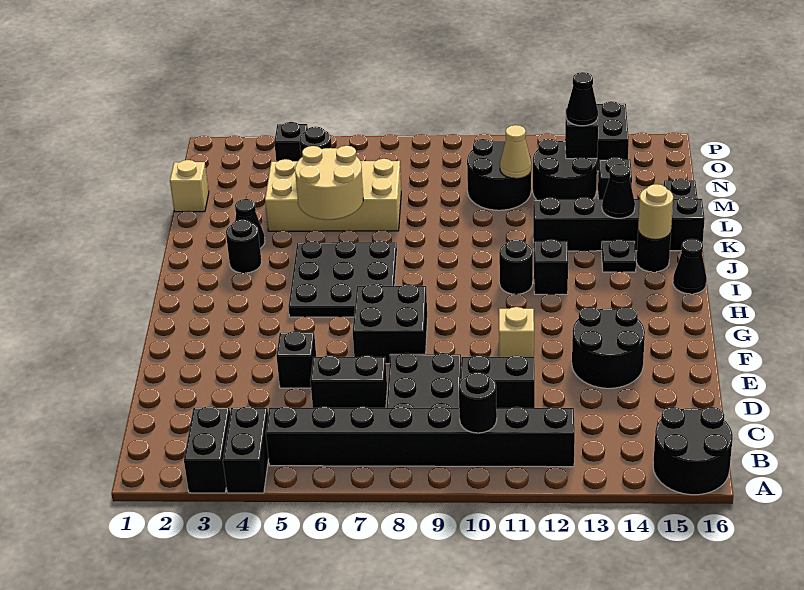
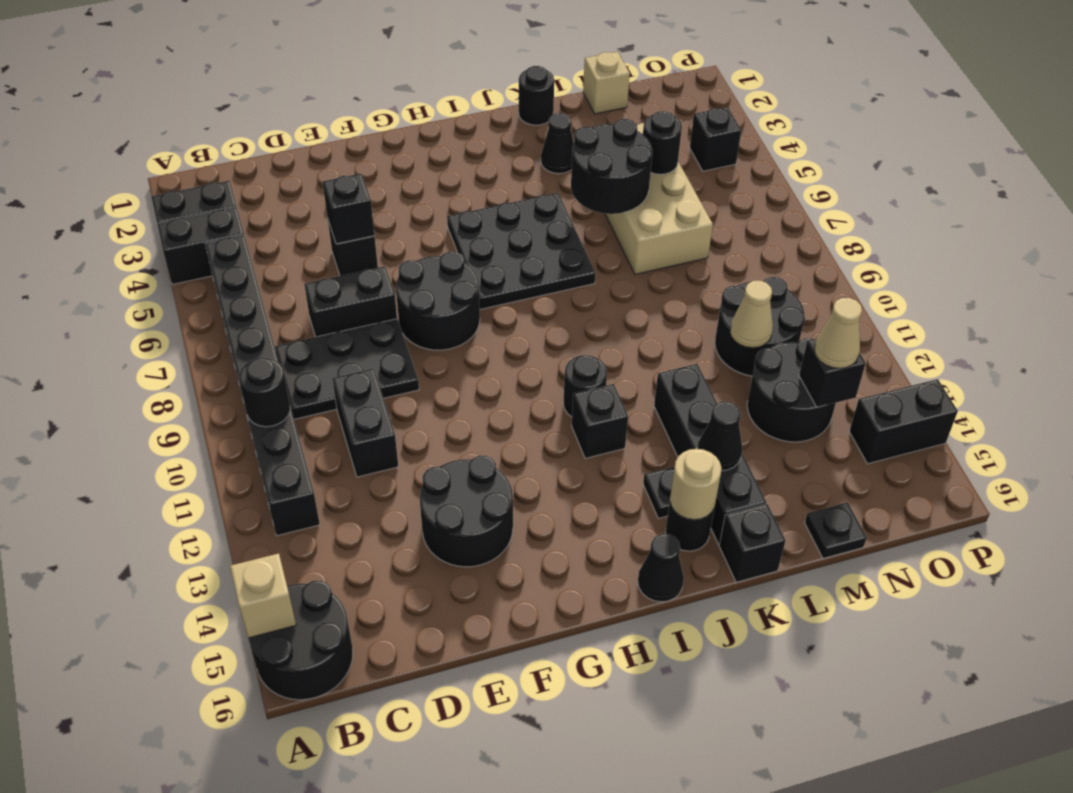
black brick D6:D7 level 1 -> black brick D7:E7 level 1
black brick F7:G8 level 1 -> black round brick F7:G8 level 1
tan brick F11 level 1 -> tan brick A15 level 2
black round brick J3 level 1 -> black round brick K1 level 1
tan round brick K5:L6 level 2 -> black round brick K5:L6 level 2
black brick M14 level 1 -> black brick E5 level 2
black cone N13 level 3 -> tan cone N13 level 3

